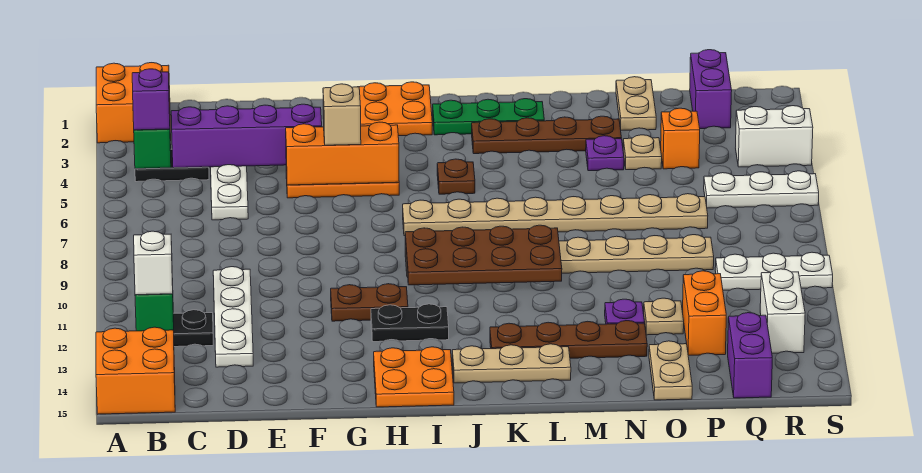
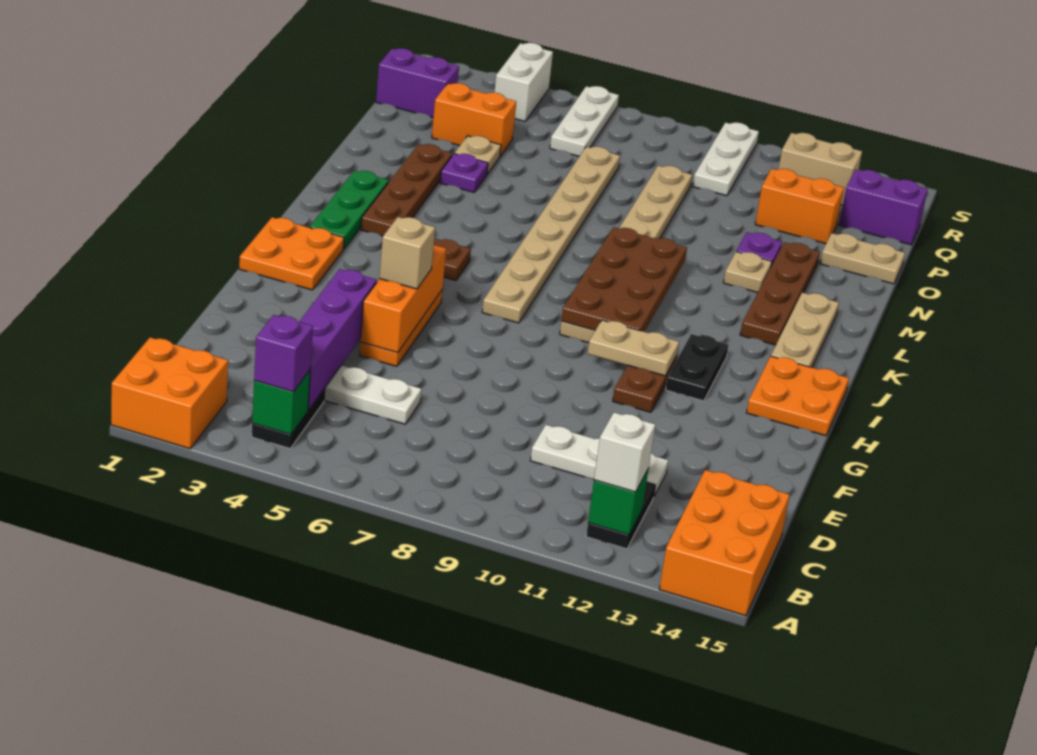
orange brick A14:B15 level 1 -> orange brick A14:C15 level 1
white plate D10:D13 level 1 -> white plate D10:D12 level 1
tan plate O1:O2 level 1 -> tan plate H10:H11 level 2
tan plate O12 level 1 -> tan plate M12 level 1
orange brick P4 level 1 -> orange brick P3:P4 level 1
white brick R12:R13 level 1 -> tan brick R12:R13 level 1

